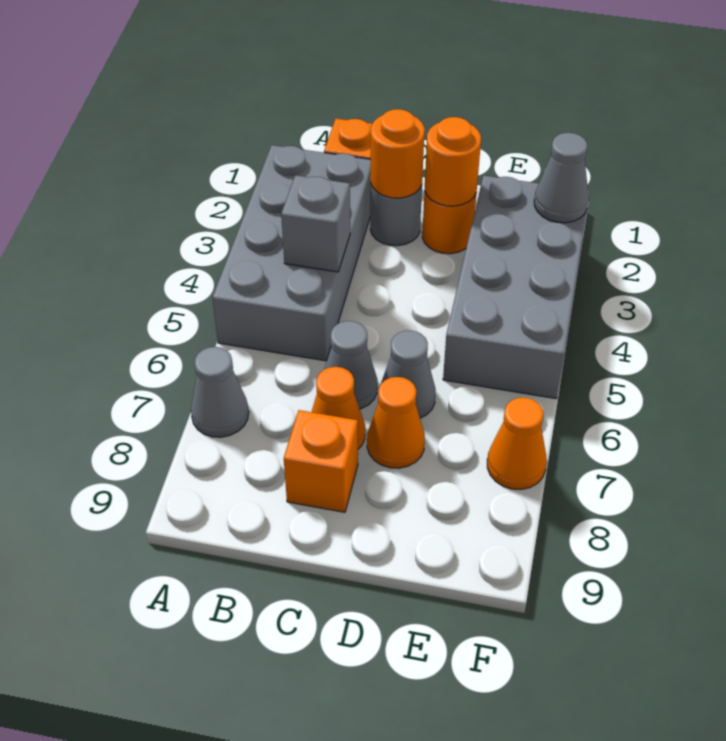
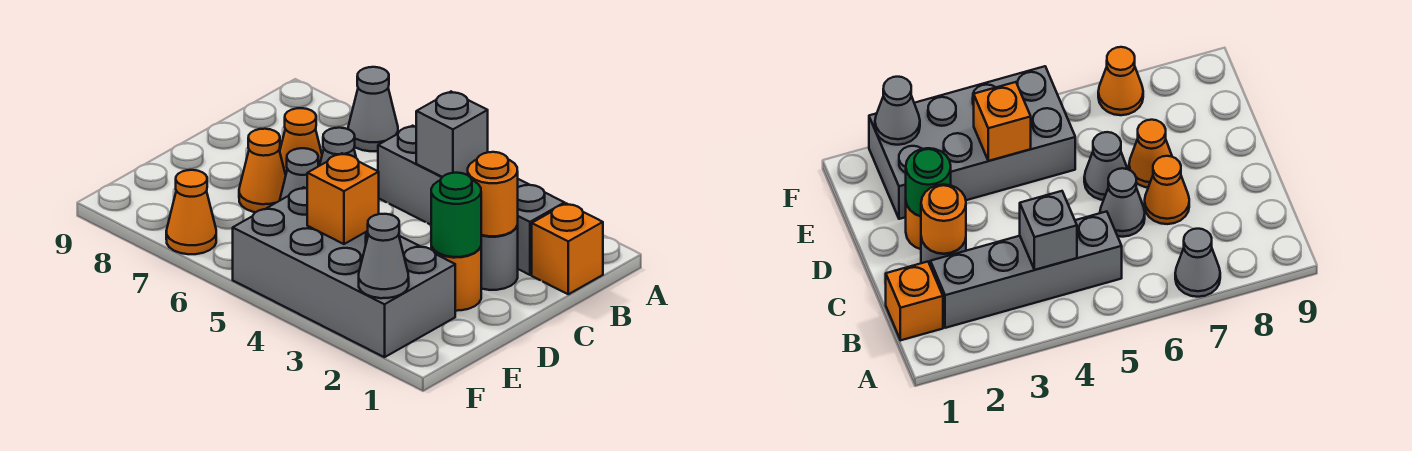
grey brick A2:B5 level 1 -> grey brick B2:B5 level 1
orange brick C8 level 1 -> orange brick E4 level 2
orange round brick D2 level 2 -> green round brick D2 level 2

